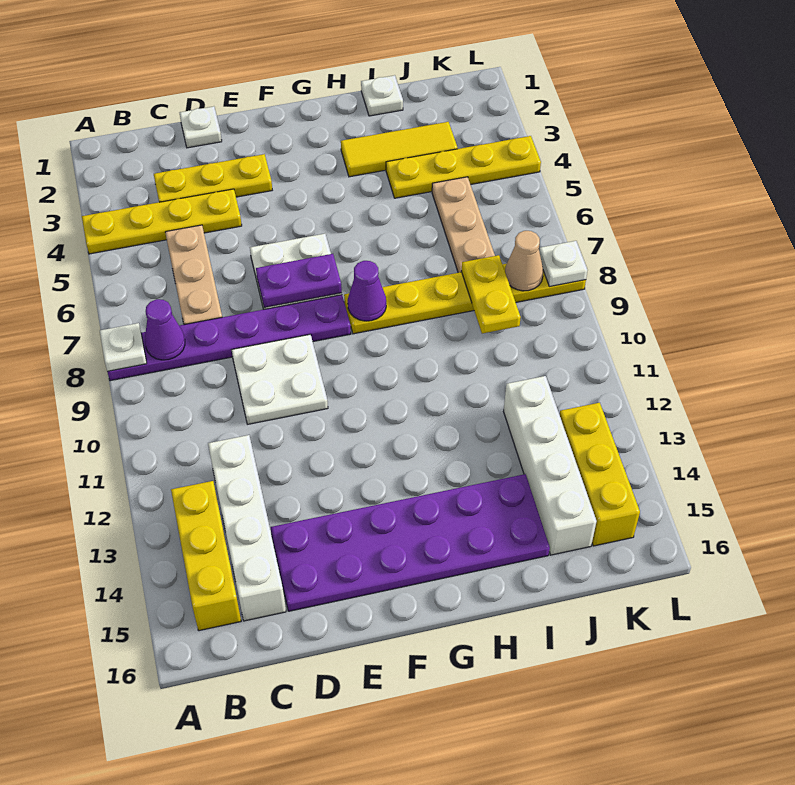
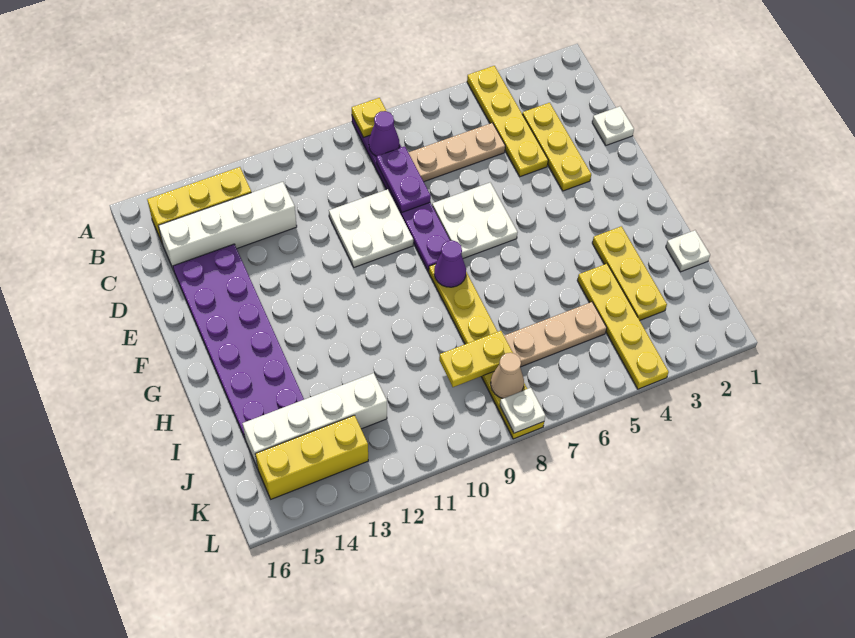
white plate A8 level 2 -> yellow plate A8 level 2
purple plate E7:F7 level 2 -> purple plate C8:D8 level 2
yellow tile H3:J3 level 1 -> yellow plate H3:J3 level 1

